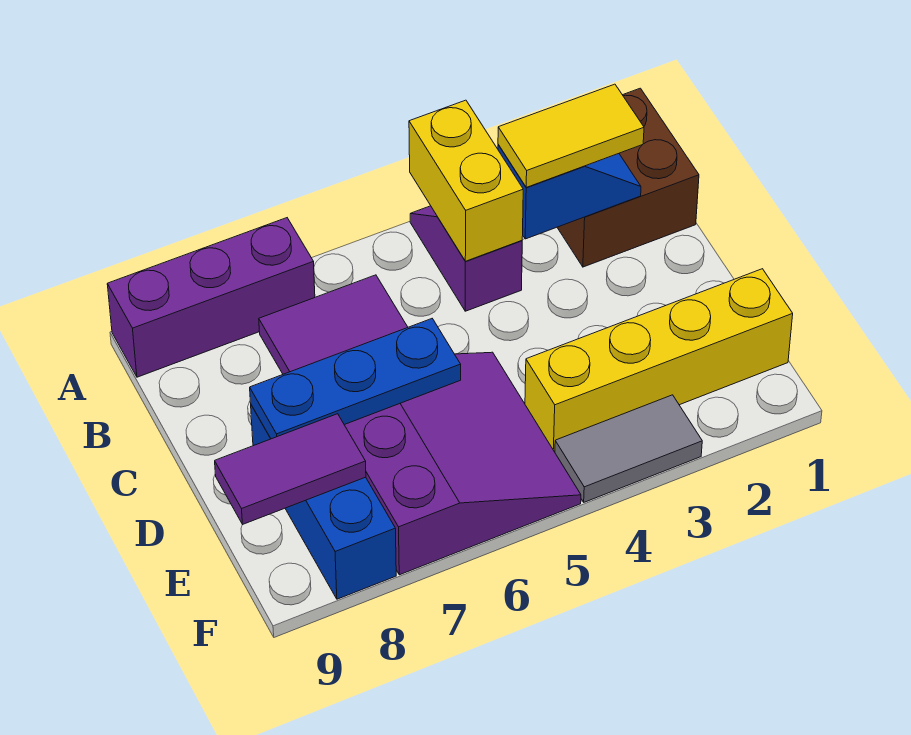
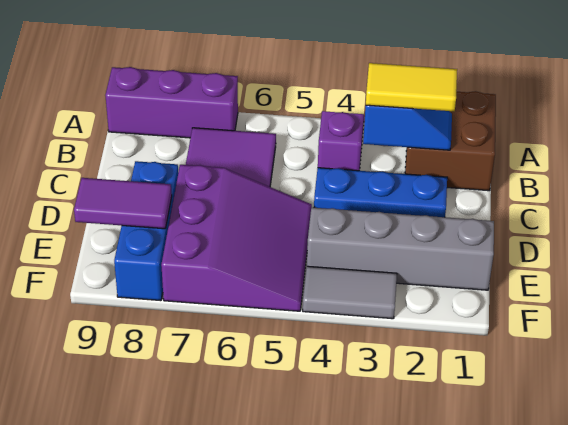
yellow brick A4:B4 level 2 -> none
blue plate D6:D8 level 2 -> blue plate C2:C4 level 1
yellow brick E1:E4 level 1 -> grey brick E1:E4 level 1

